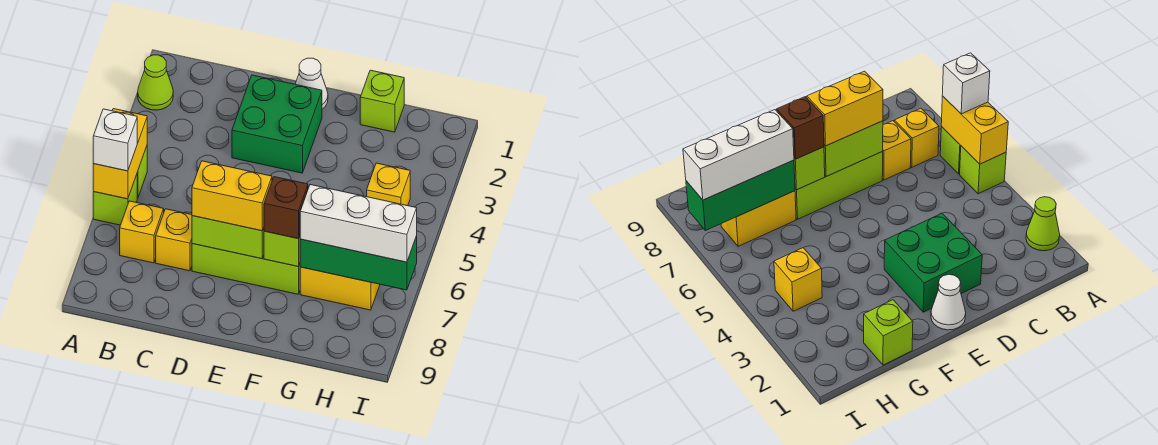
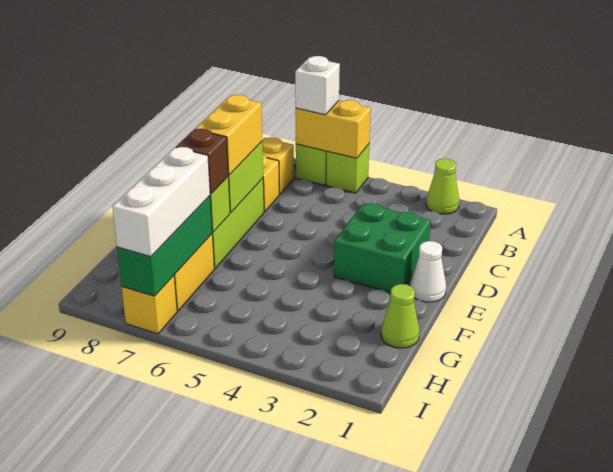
lime brick G1 level 1 -> lime cone G1 level 1
yellow brick H4 level 1 -> yellow brick I7 level 1

